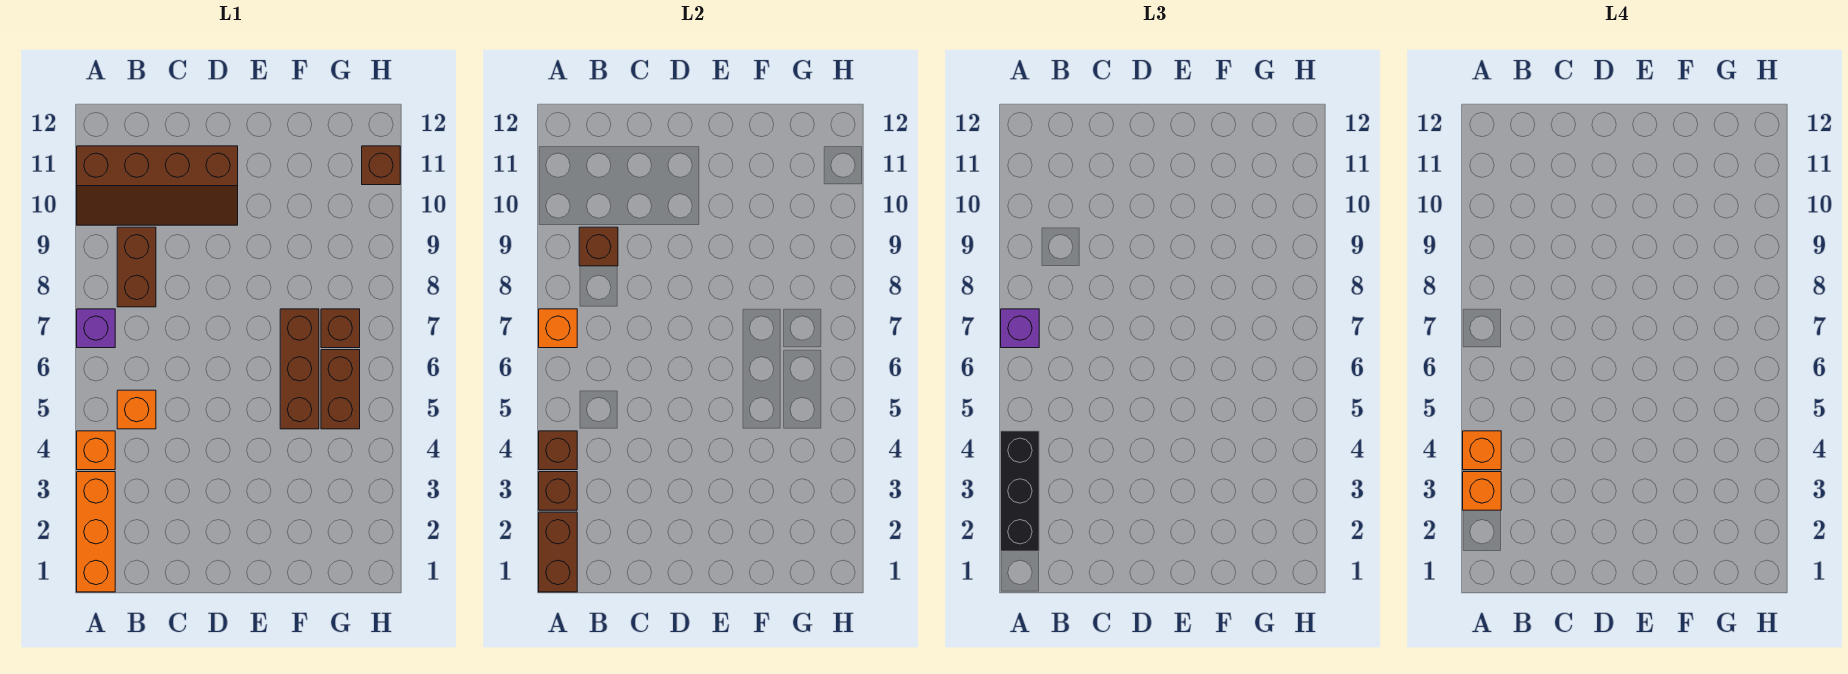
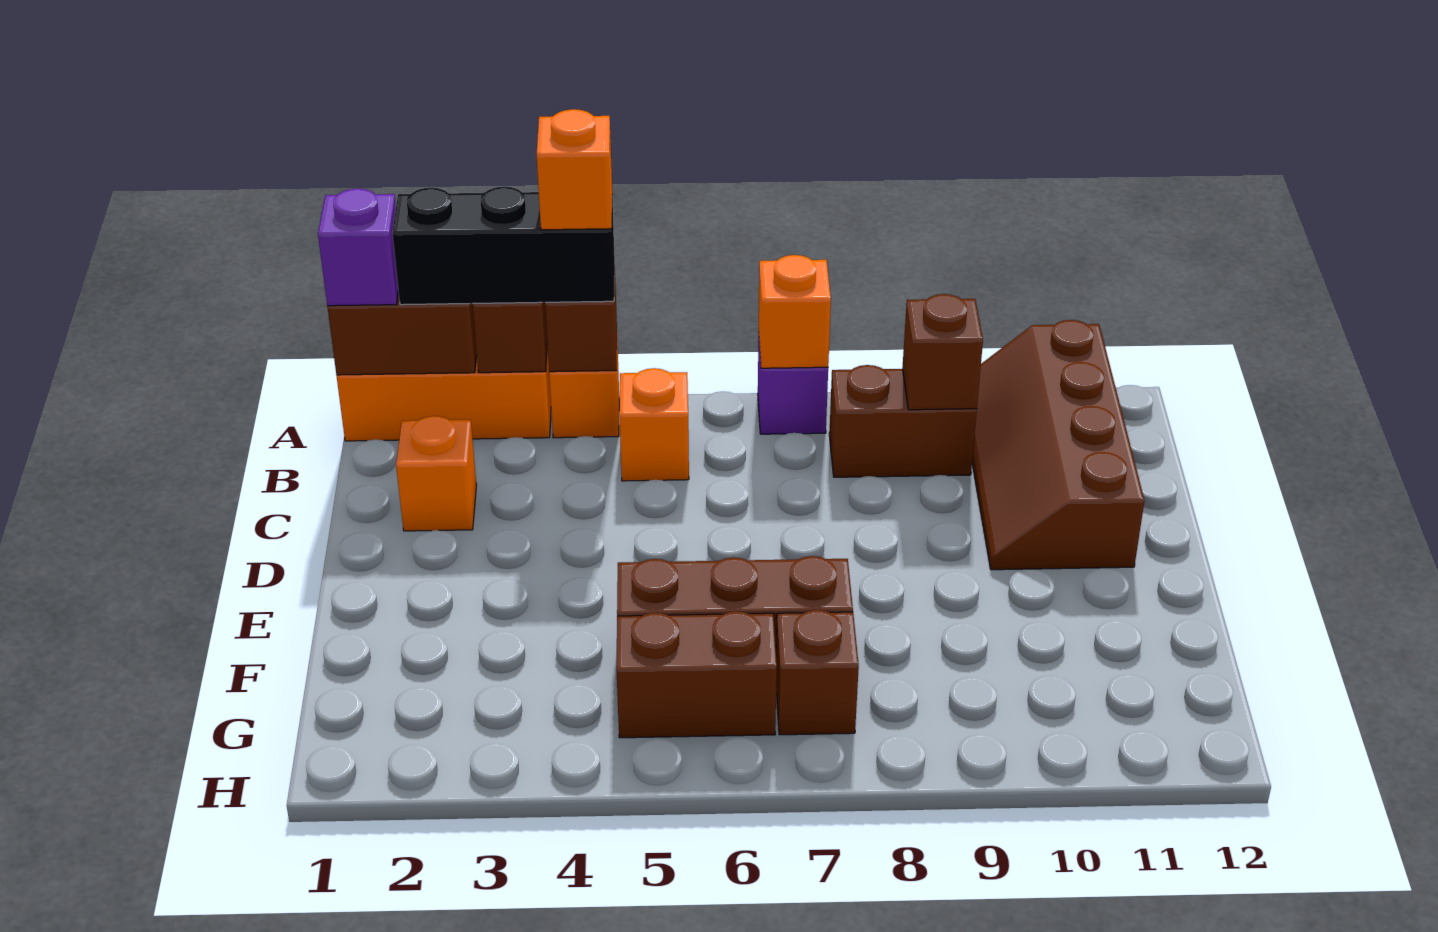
orange brick A3 level 4 -> orange brick C2 level 1
purple brick A7 level 3 -> purple brick A1 level 3
brown brick H11 level 1 -> none

